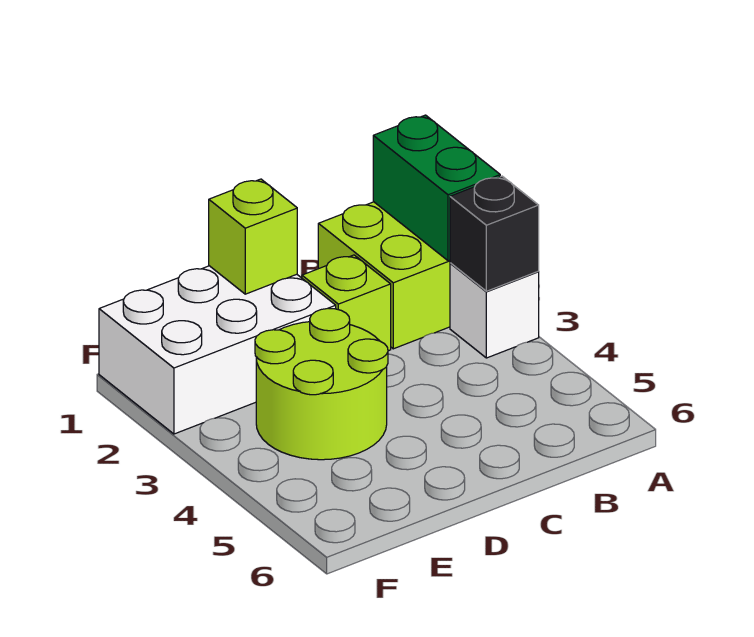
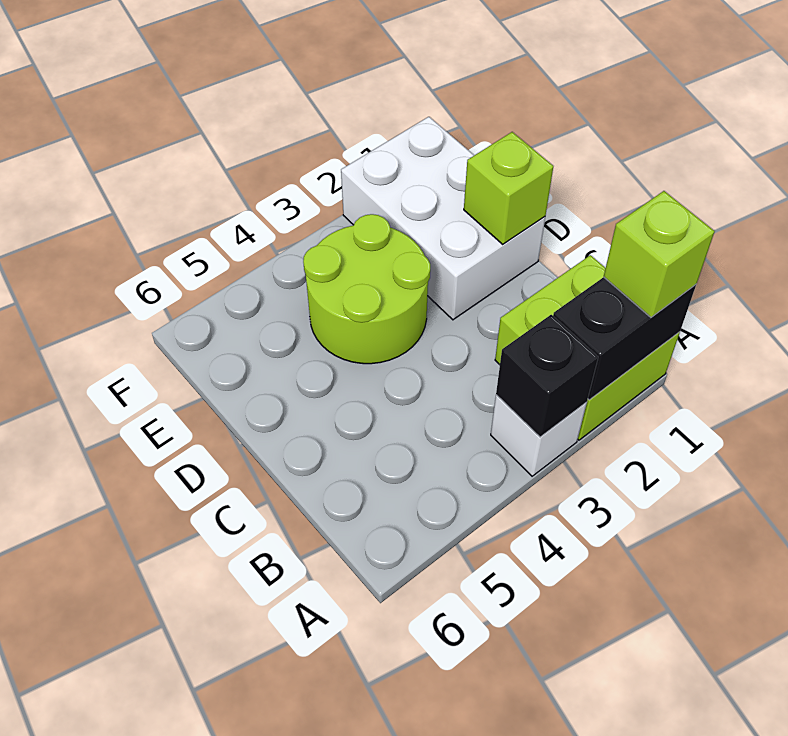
green brick A1:A2 level 2 -> black brick A1:A2 level 2
lime brick C2 level 1 -> lime brick A1 level 3

